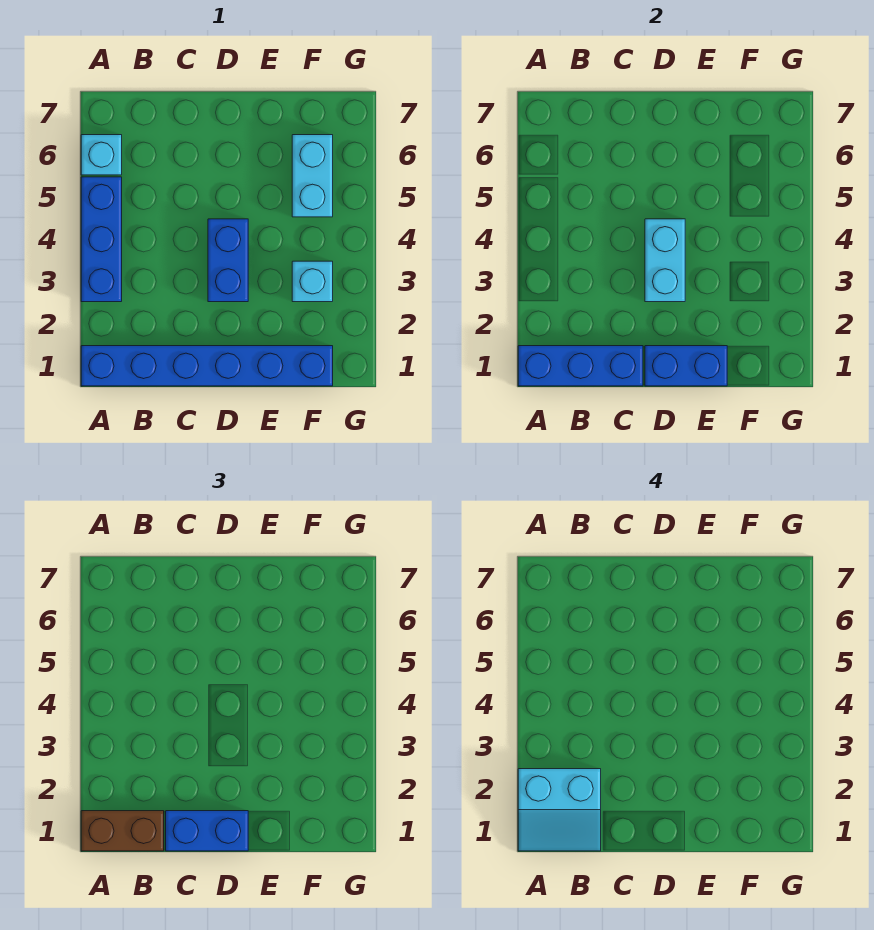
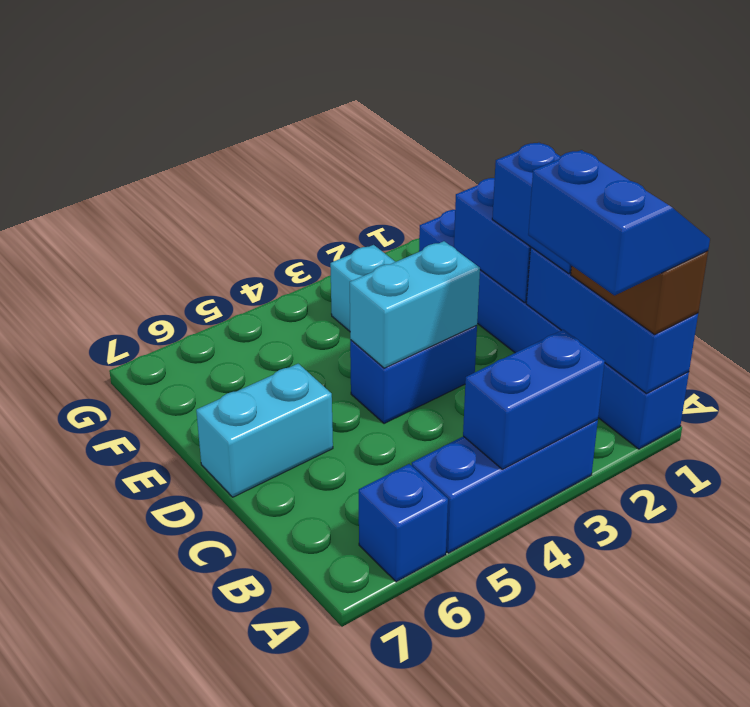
cyan slope A1:B2 level 4 top 2 -> blue slope A1:B2 level 4 top 2
none -> blue brick A3:A4 level 2
cyan brick A6 level 1 -> blue brick A6 level 1
cyan brick F5:F6 level 1 -> cyan brick D6:D7 level 1

